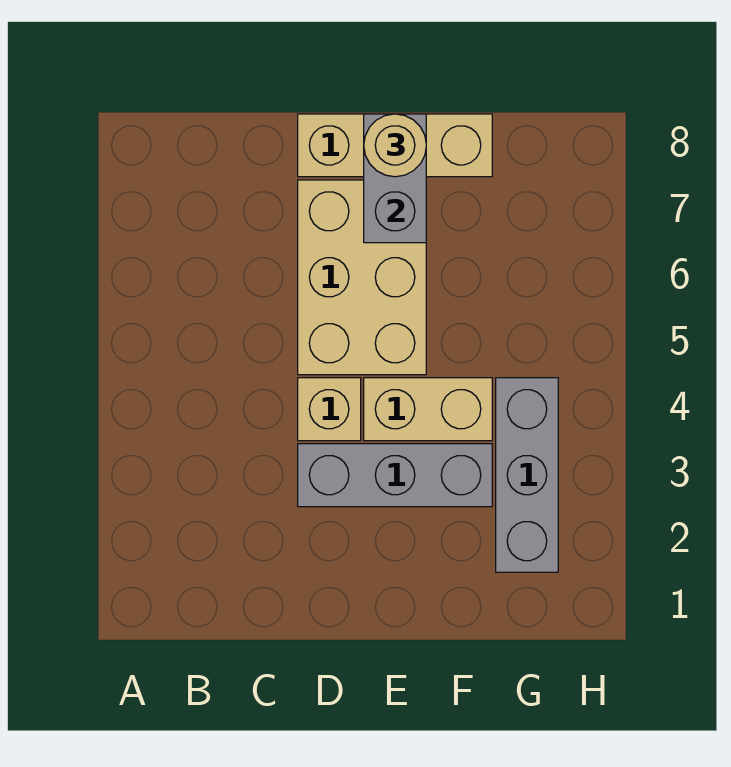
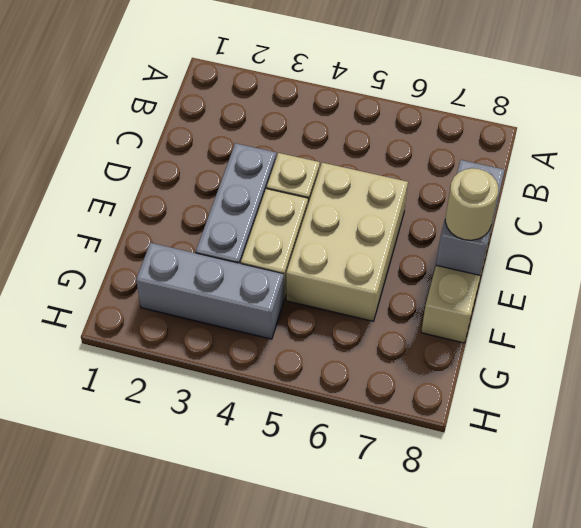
tan brick D5:E7 level 1 -> tan brick D5:F6 level 1
grey brick E7:E8 level 2 -> grey brick D8:E8 level 2

